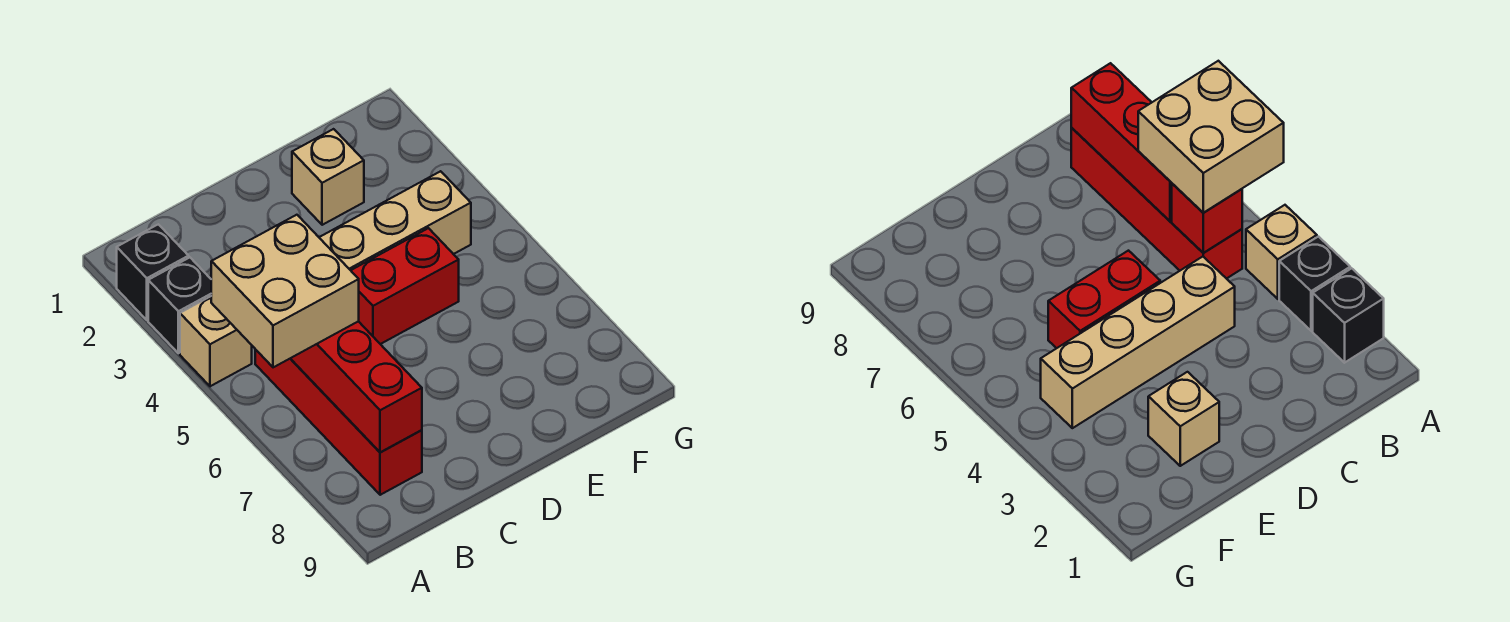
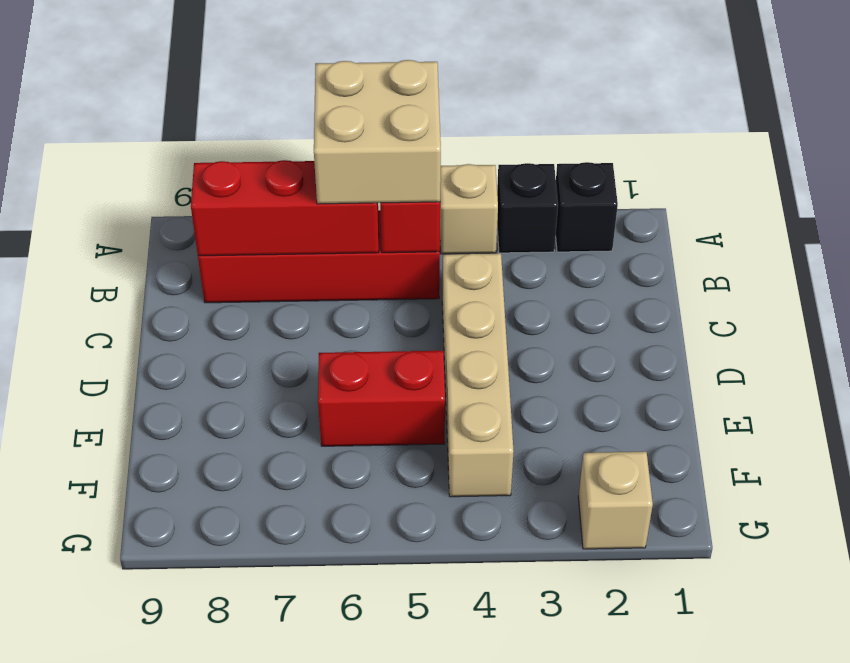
red brick D5:E5 level 1 -> red brick E5:E6 level 1
tan brick E2 level 1 -> tan brick G2 level 1

